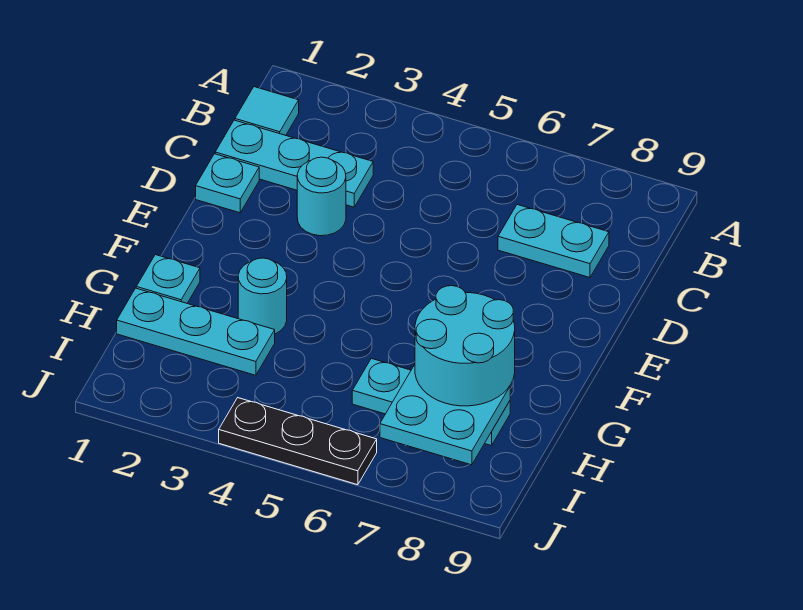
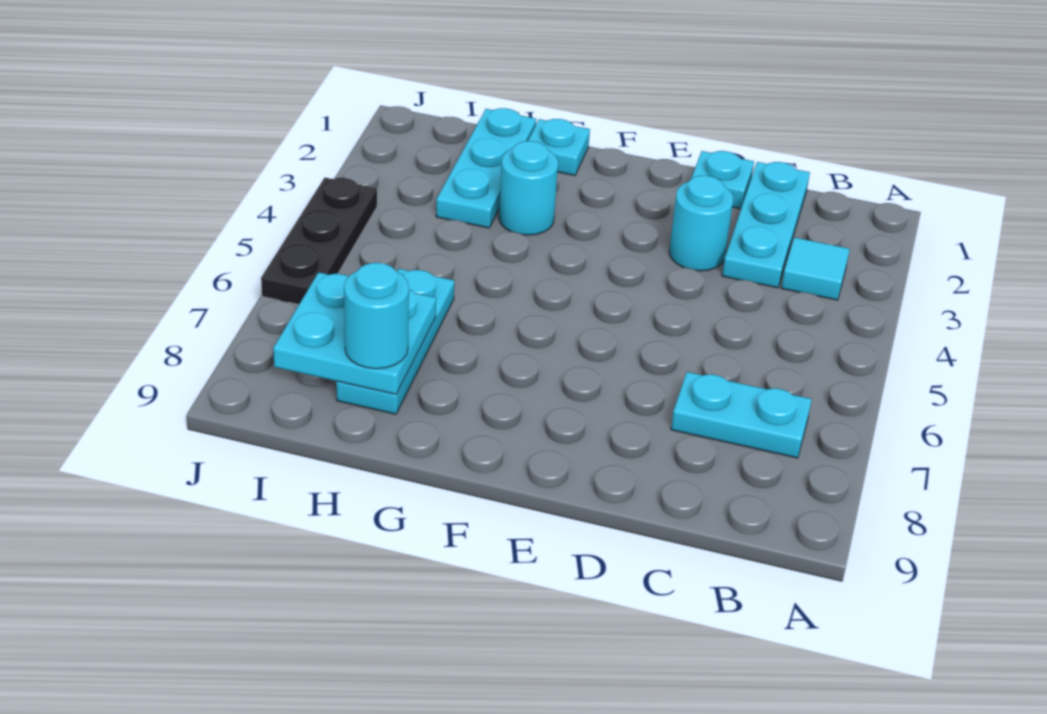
cyan tile B1 level 1 -> cyan tile B3 level 1
cyan plate C7:C8 level 1 -> cyan plate B7:C7 level 1
cyan round brick G7:H8 level 3 -> cyan round brick H8 level 3

